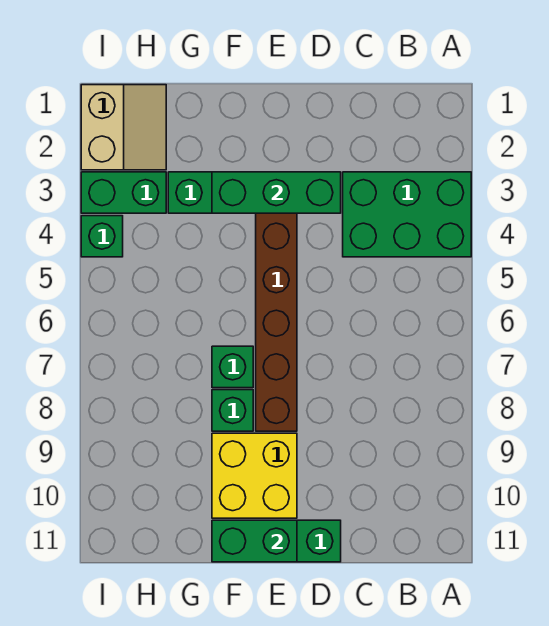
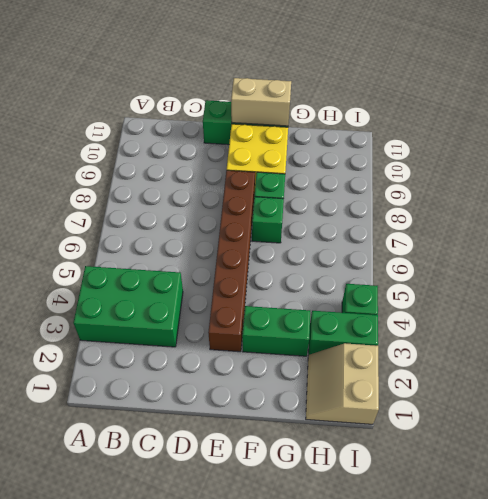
green brick D3:F3 level 2 -> none
green brick E11:F11 level 2 -> tan brick E11:F11 level 2

